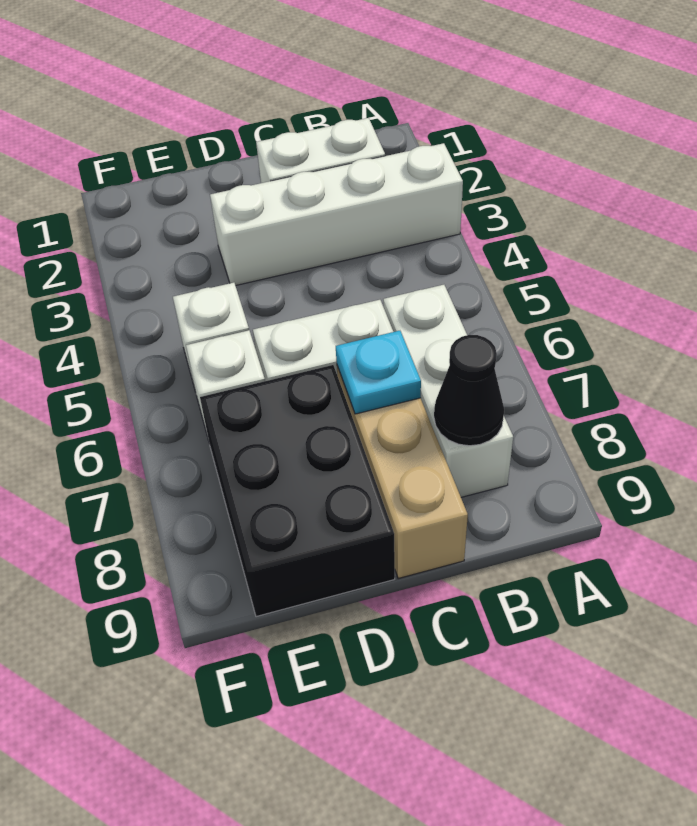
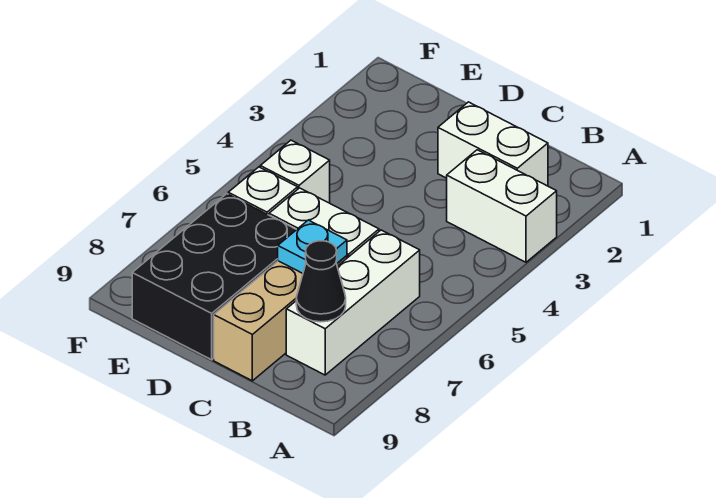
white brick A3:D3 level 1 -> white brick A3:B3 level 1

